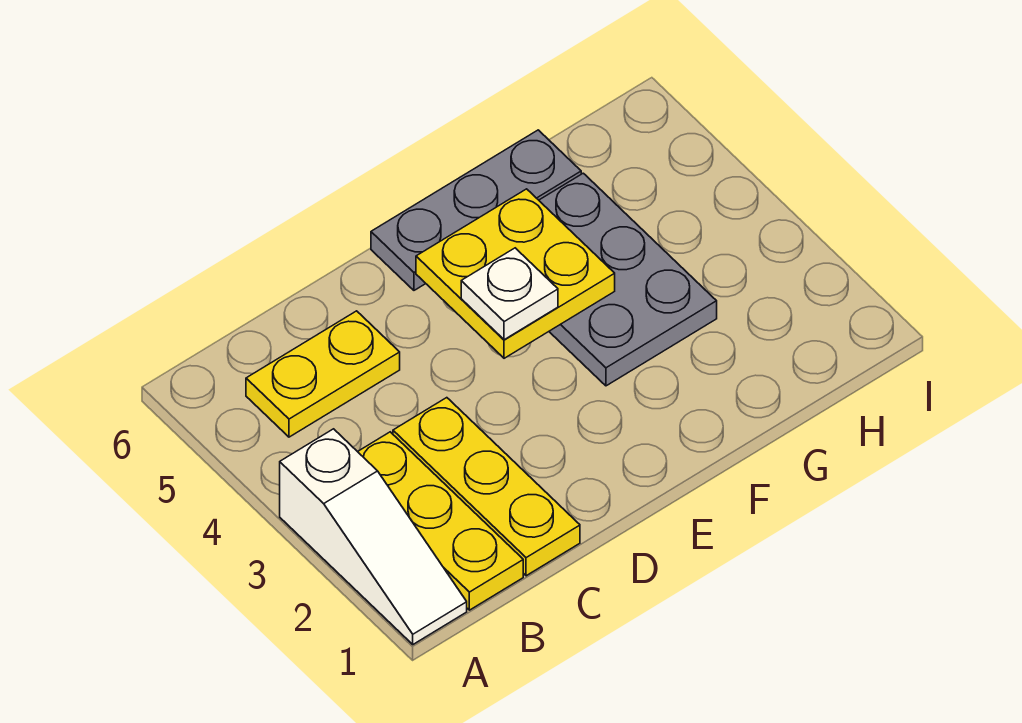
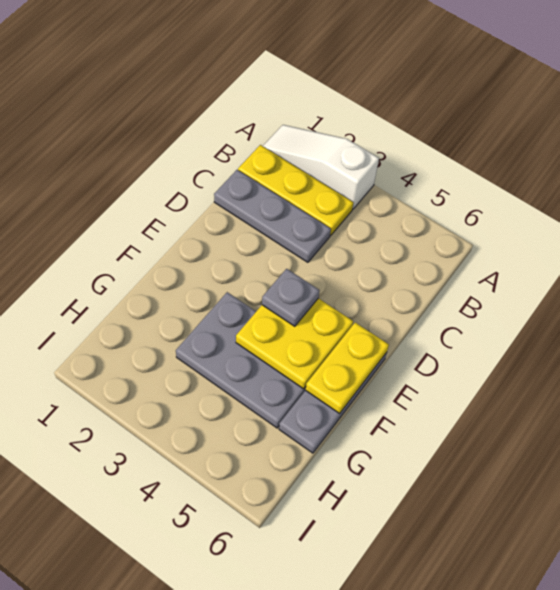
yellow plate B5:C5 level 1 -> yellow plate E6:F6 level 2
yellow plate C1:C3 level 1 -> grey plate C1:C3 level 1
white plate E4 level 3 -> grey plate E4 level 3

